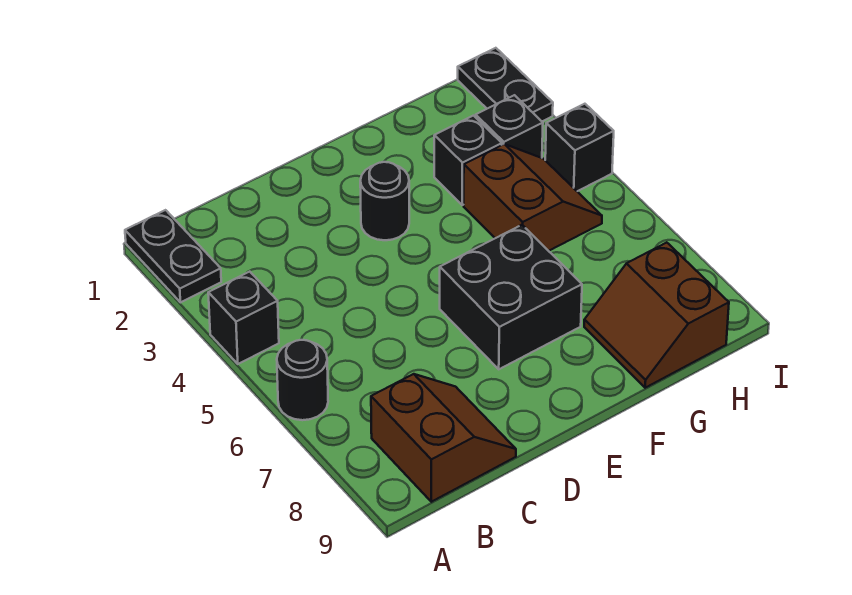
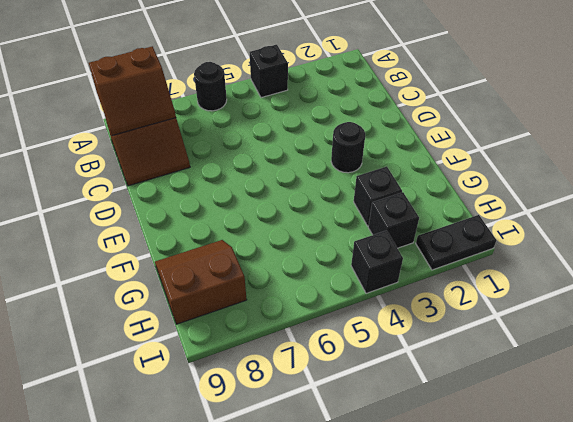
black plate A1:A2 level 1 -> none
black brick E6:F7 level 1 -> none
brown slope G4:H5 level 1 top G -> brown slope A8:B9 level 2 top A

